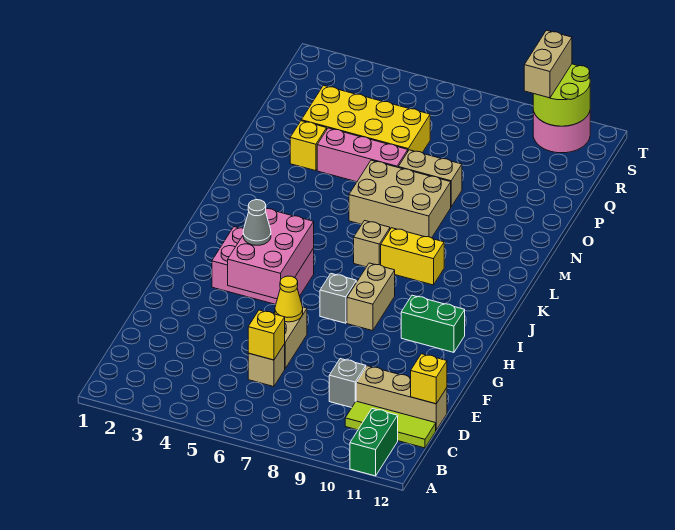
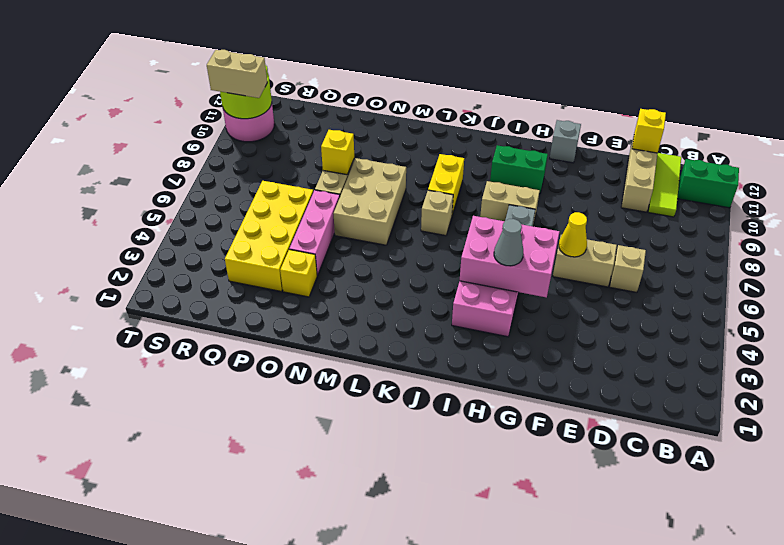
yellow brick D6 level 2 -> yellow brick O8 level 2
grey brick D9 level 1 -> grey brick G12 level 1
green brick H10:H11 level 1 -> green brick H10:I10 level 1

